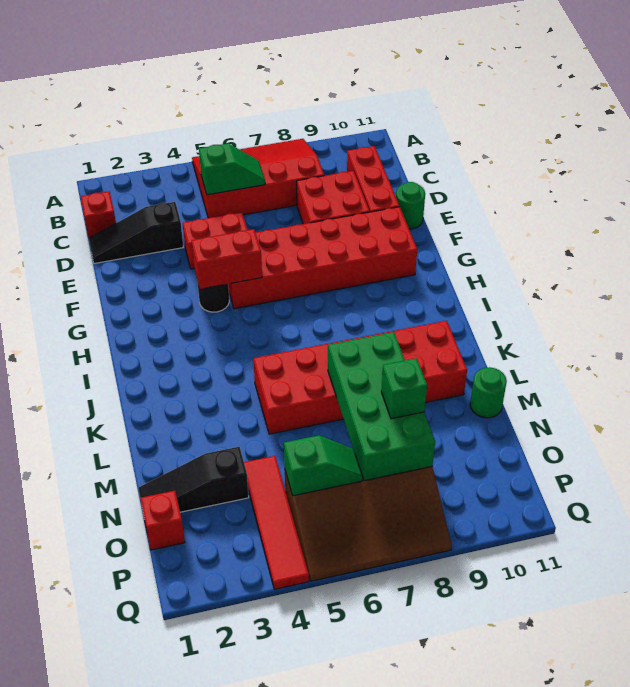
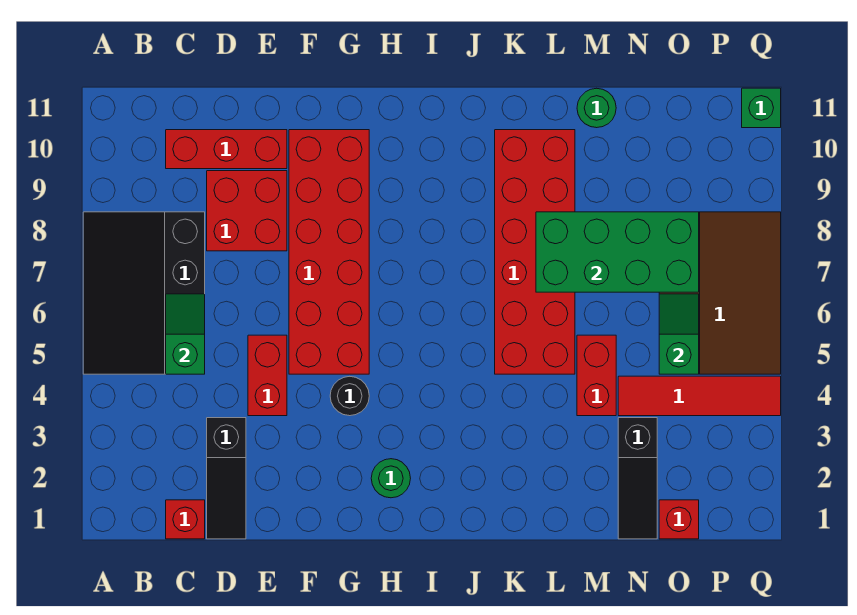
red slope A5:C8 level 1 top C -> black slope A5:C8 level 1 top C
green round brick E11 level 1 -> green round brick H2 level 1
red brick G4:G5 level 2 -> red brick M4:M5 level 1
green brick N8 level 3 -> green brick Q11 level 1

